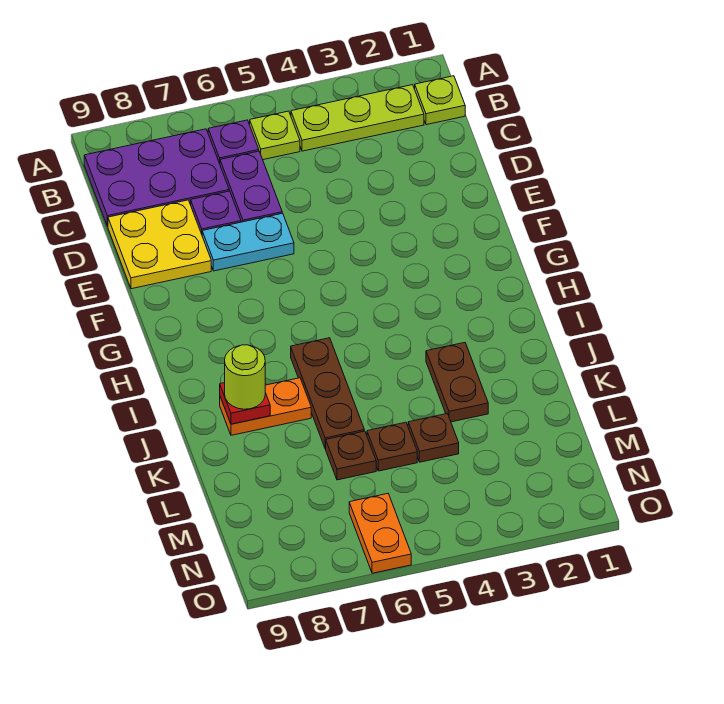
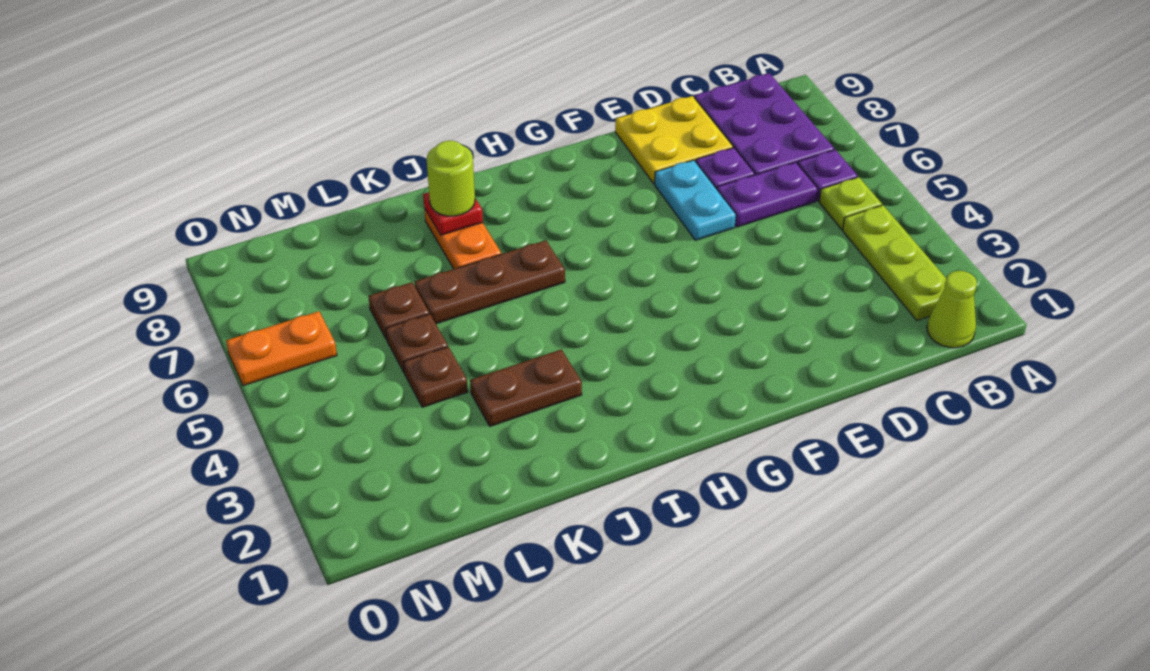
lime plate B1 level 1 -> lime cone B1 level 1

